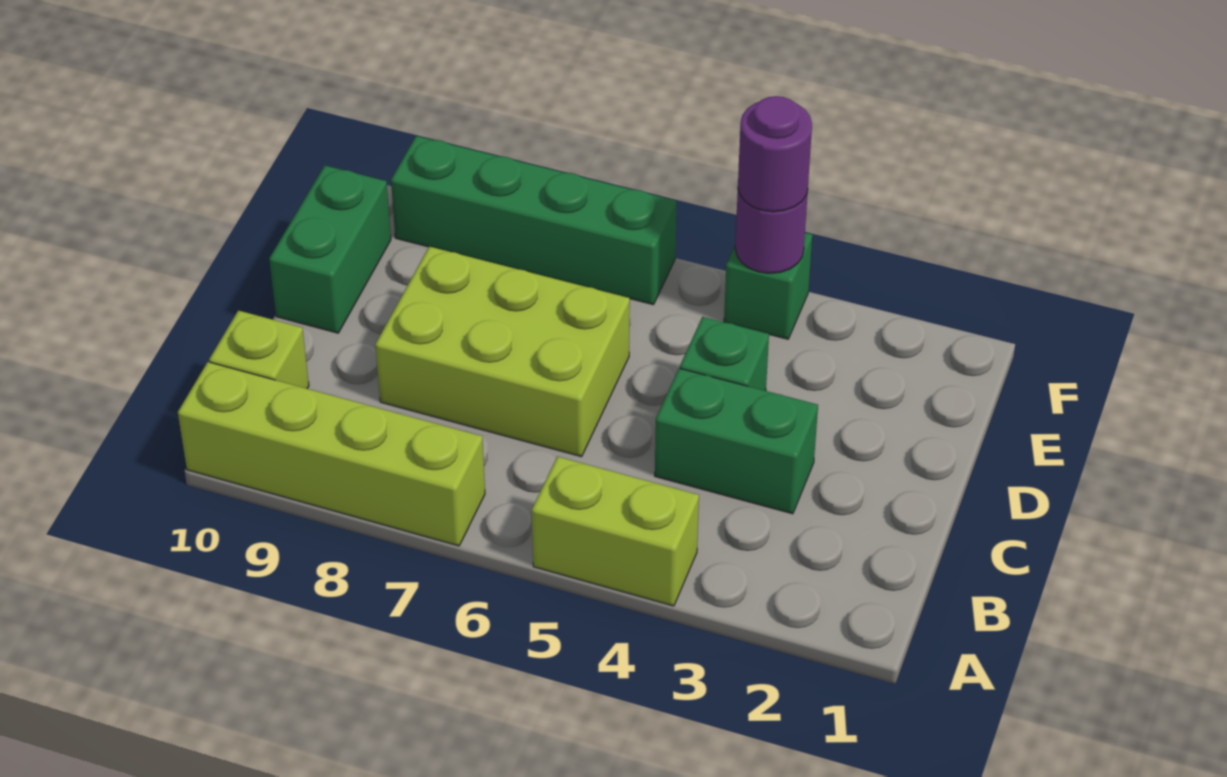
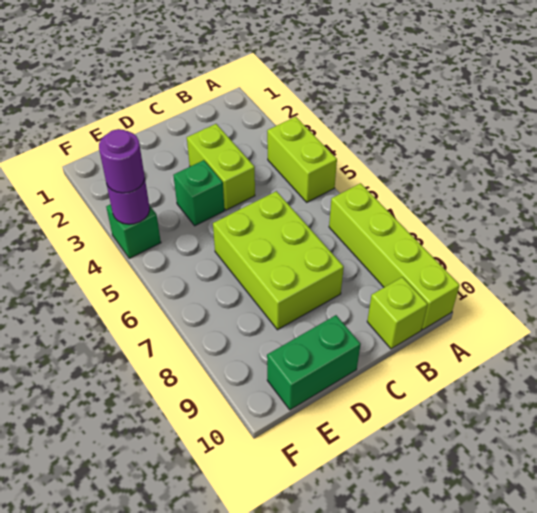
green brick C3:C4 level 1 -> lime brick C3:C4 level 1
green brick F6:F9 level 1 -> none

